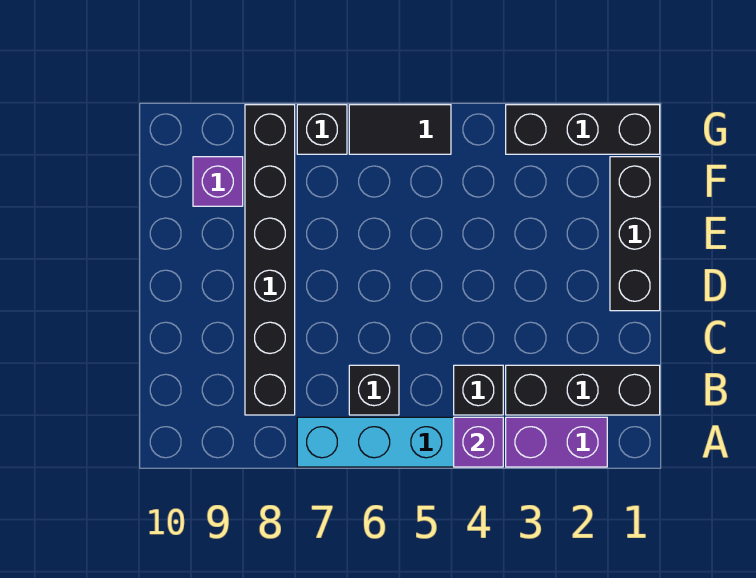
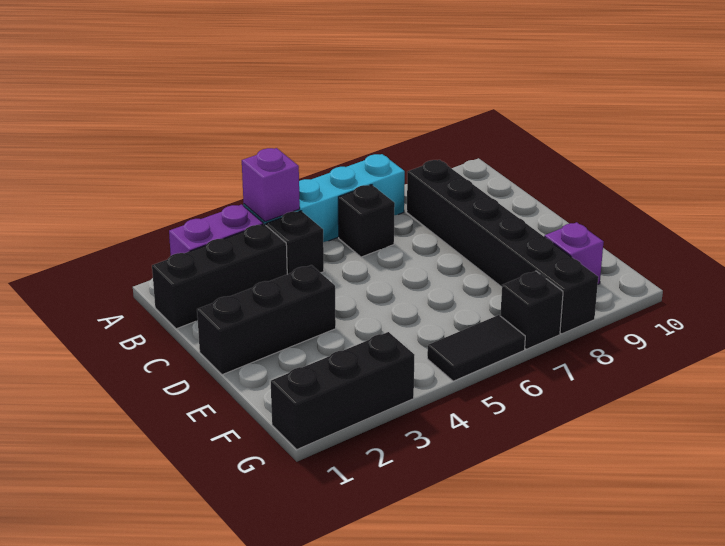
black brick D1:F1 level 1 -> black brick D1:D3 level 1

